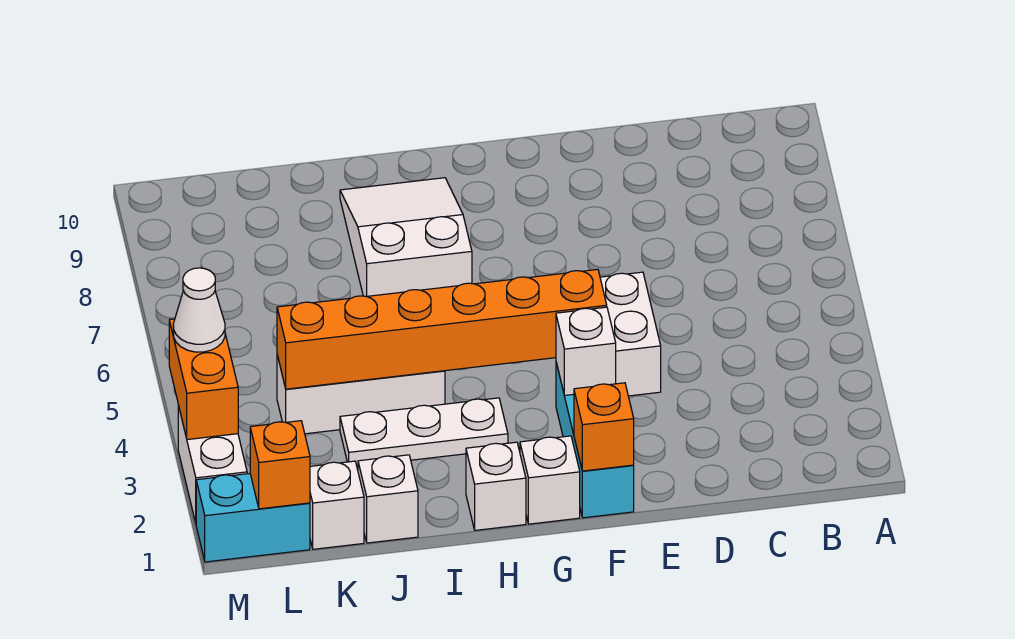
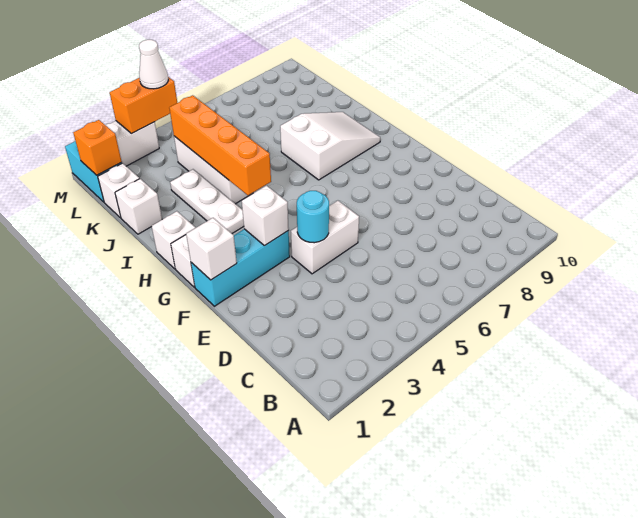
none -> cyan round brick E4 level 2
orange brick F1 level 2 -> white brick F1 level 2
orange brick F4:K4 level 2 -> orange brick H4:K4 level 2

